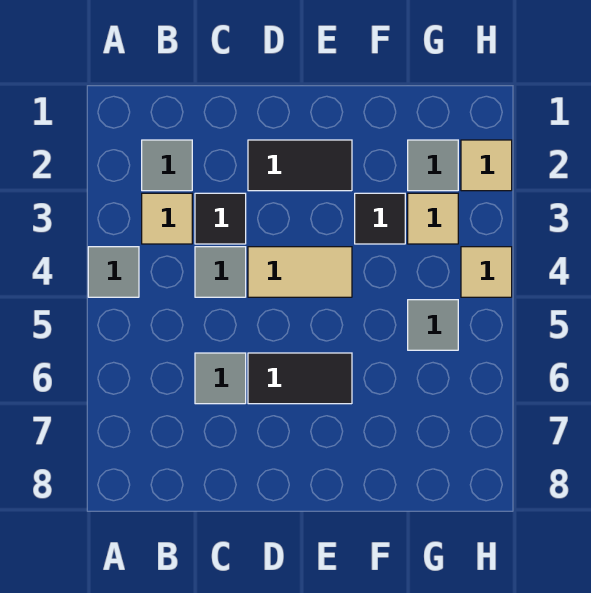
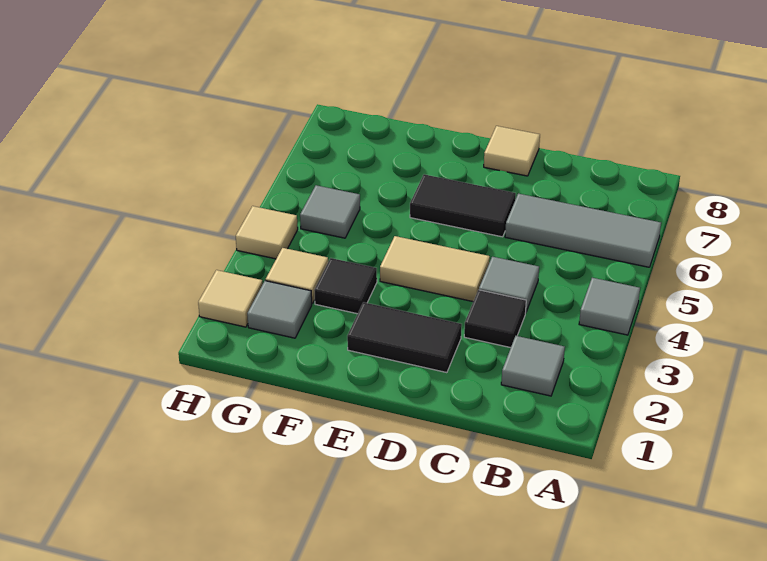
tan tile B3 level 1 -> tan tile D8 level 1
grey tile C6 level 1 -> grey tile A6:C6 level 1

